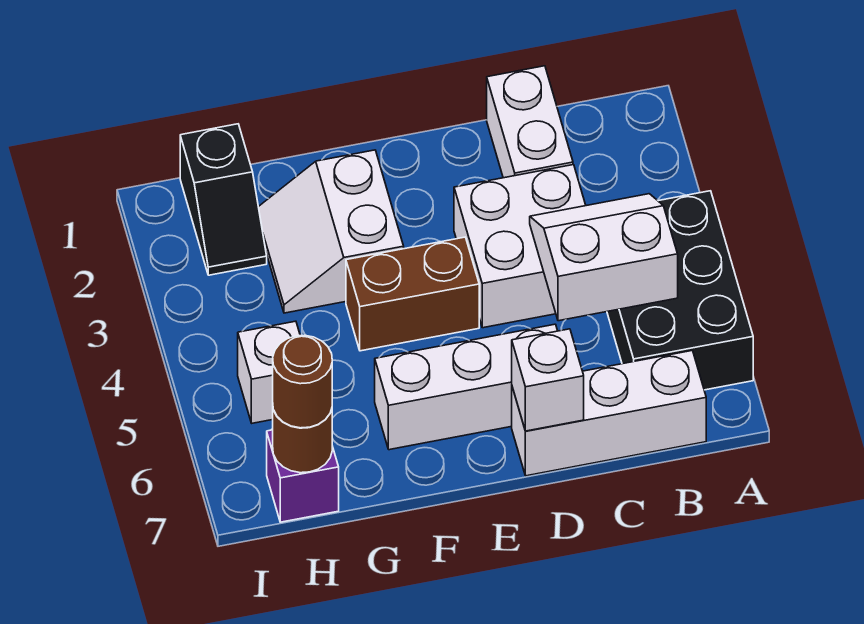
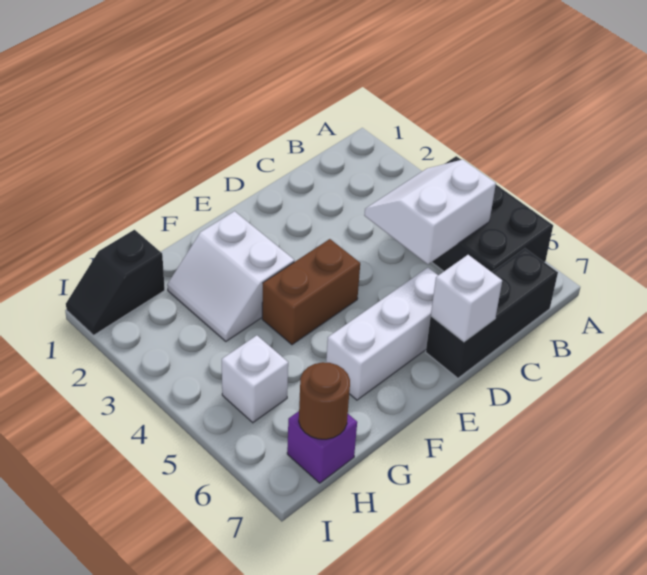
white brick B7:D7 level 1 -> black brick B7:D7 level 1
white brick C1:C2 level 1 -> none
white brick C3:D4 level 1 -> none
black slope H1:H2 level 1 top 1 -> black slope H1:I1 level 1 top H
brown round brick H7 level 3 -> none

